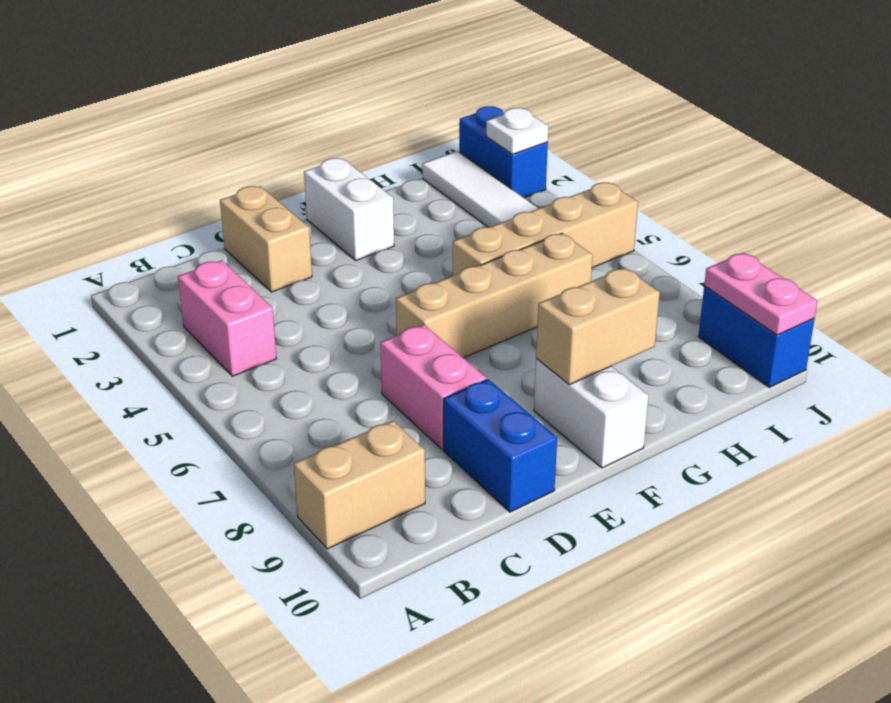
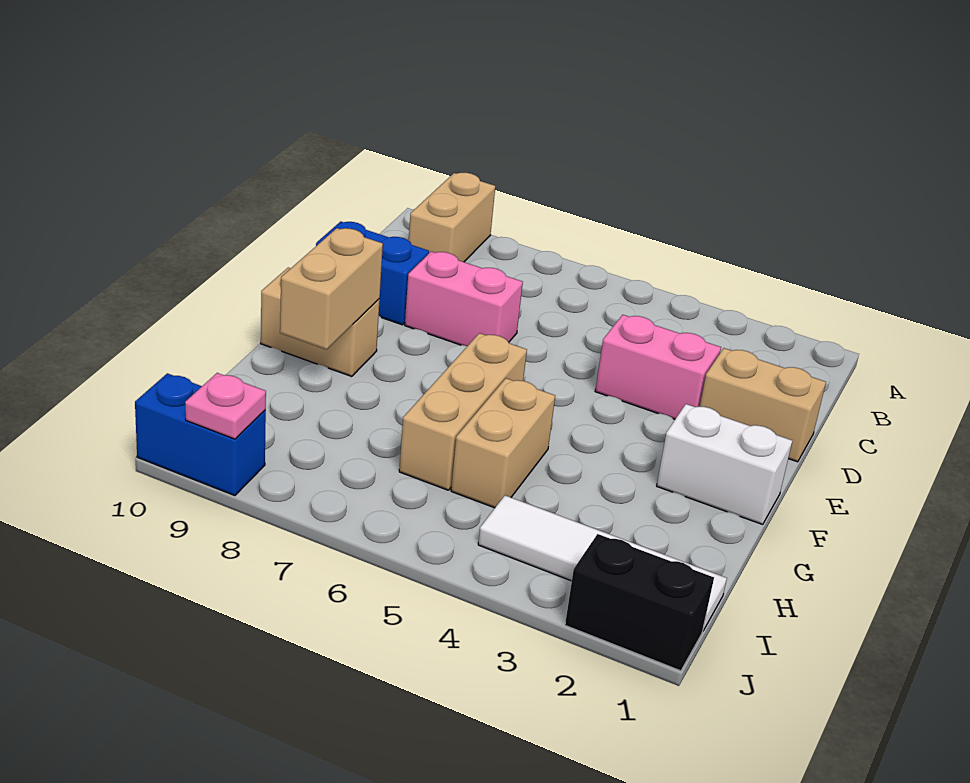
pink brick B3:B4 level 1 -> pink brick D3:D4 level 1
tan brick E6:H6 level 1 -> tan brick F6:H6 level 1
white brick F9:F10 level 1 -> tan brick F9:F10 level 1
tan brick G5:J5 level 1 -> tan brick G5:H5 level 1
blue brick J1:J2 level 1 -> black brick J1:J2 level 1
white plate J2 level 2 -> none
pink plate J9:J10 level 2 -> pink plate J9 level 2

